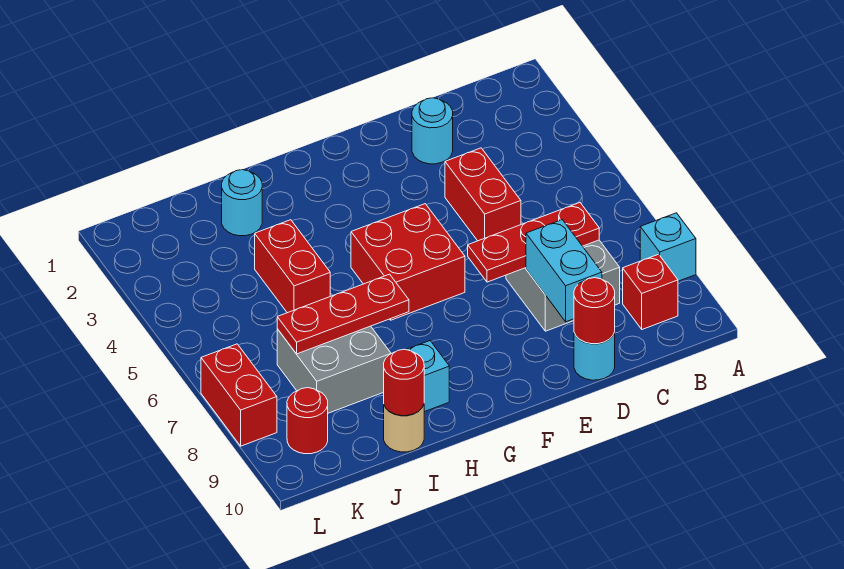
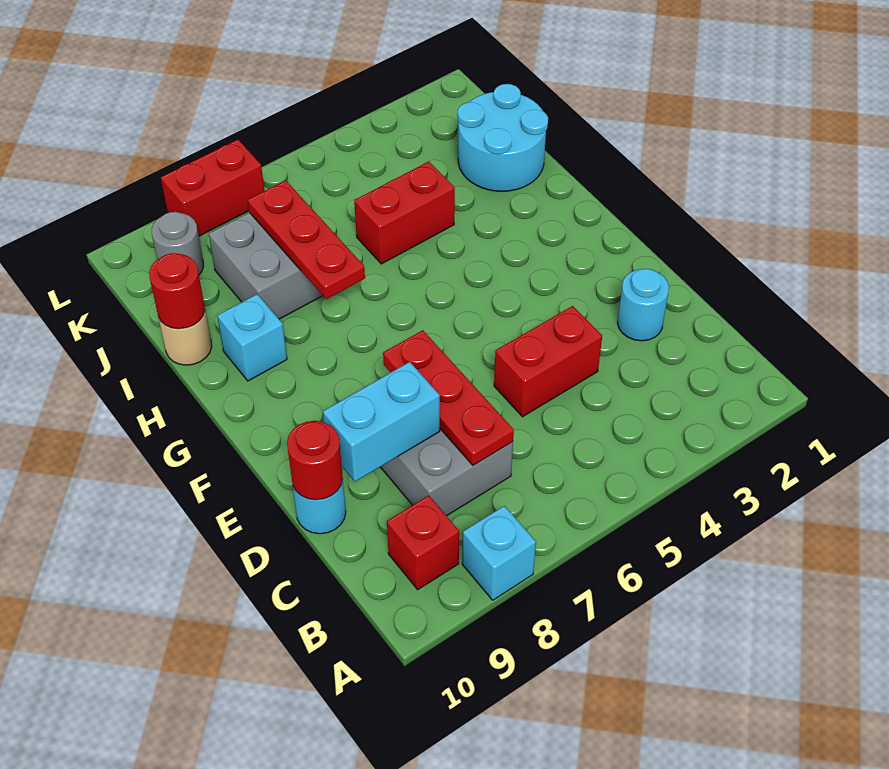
red brick F5:G6 level 1 -> none
cyan round brick I2 level 1 -> cyan round brick I1:J2 level 1
red round brick K9 level 1 -> grey round brick K9 level 1

